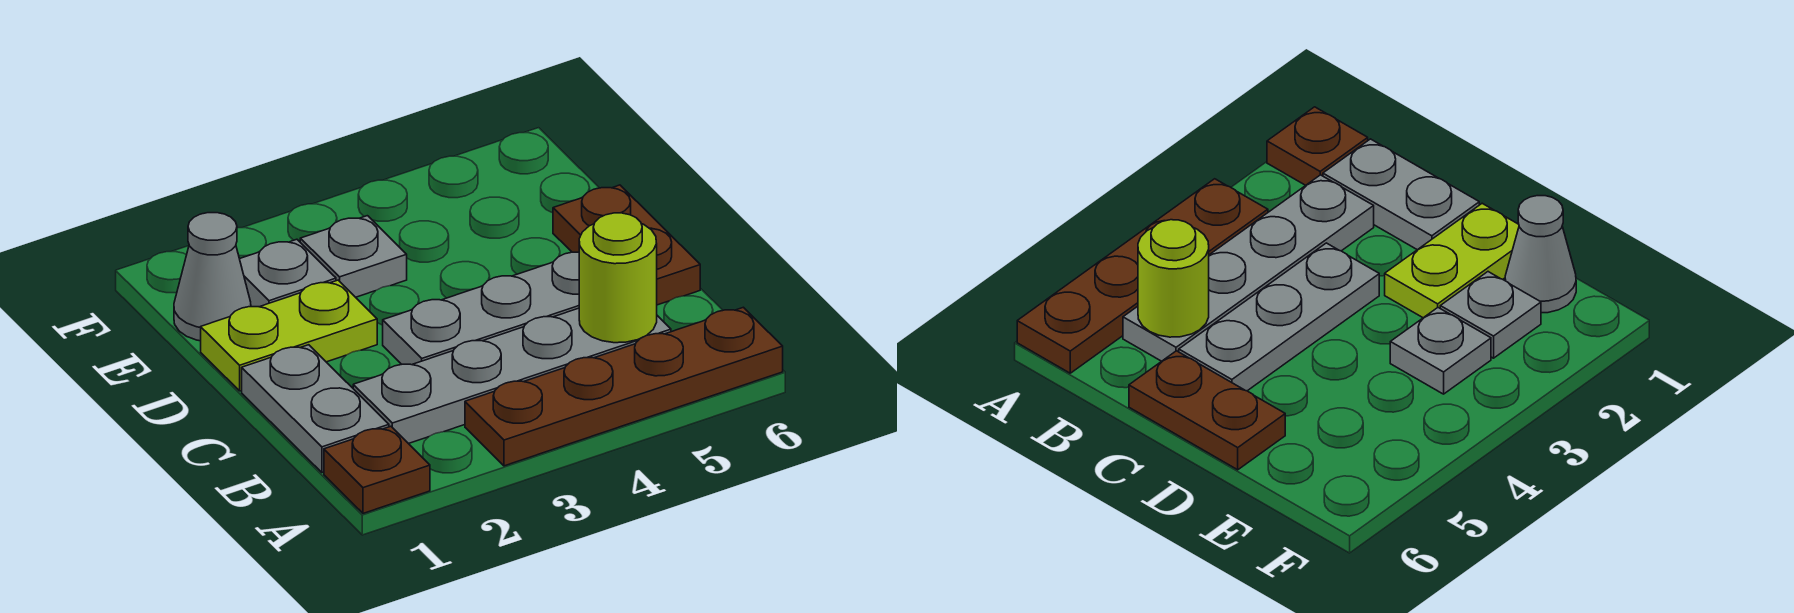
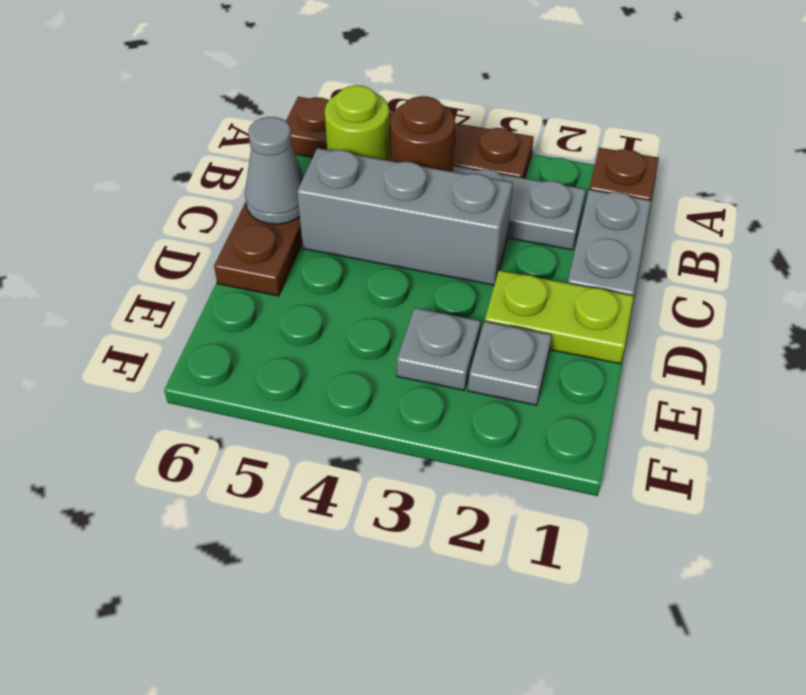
none -> brown round brick B4 level 2
grey plate C3:C5 level 1 -> grey brick C3:C5 level 1
grey cone E1 level 1 -> grey cone C6 level 2

